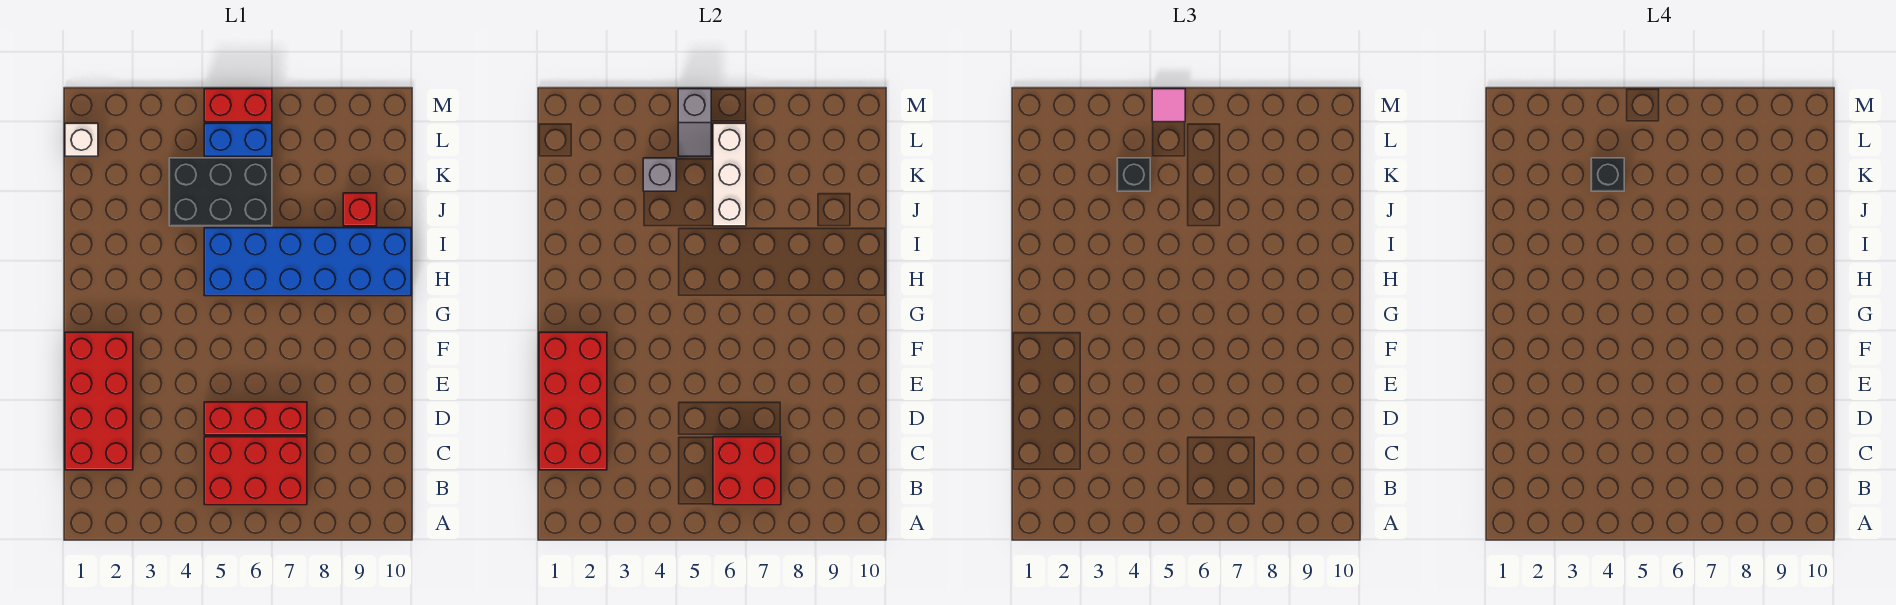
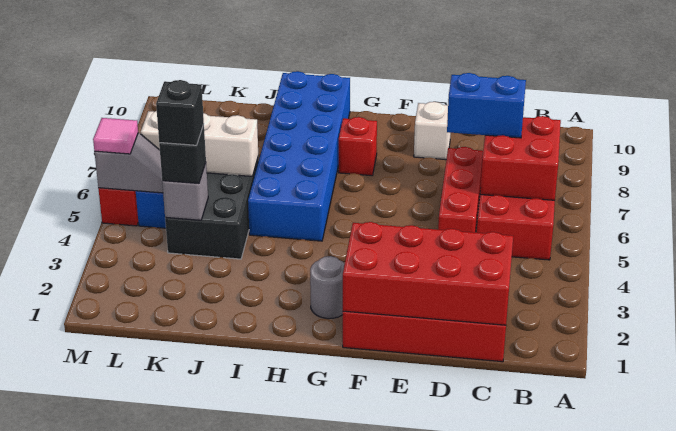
none -> blue brick C7:D7 level 3
none -> grey round brick G2 level 1
red brick J9 level 1 -> red brick G8 level 1
white brick L1 level 1 -> white brick E9 level 1

